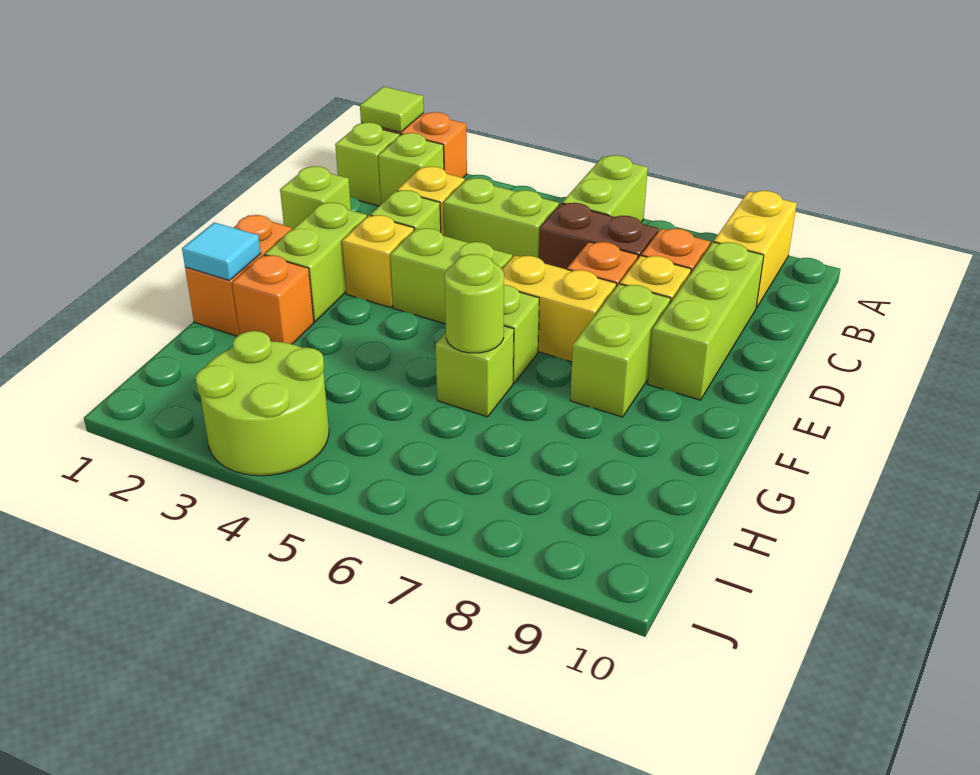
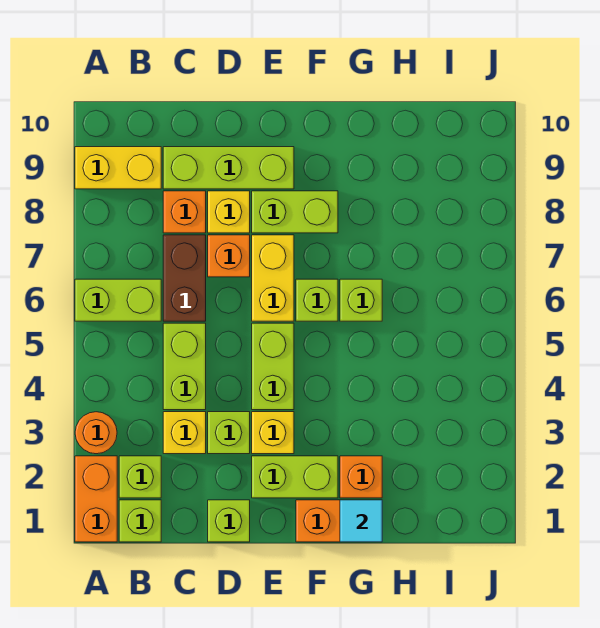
lime tile A1 level 2 -> none
none -> orange round brick A3 level 1
lime round brick G6 level 2 -> none
lime round brick I3:J4 level 1 -> none

